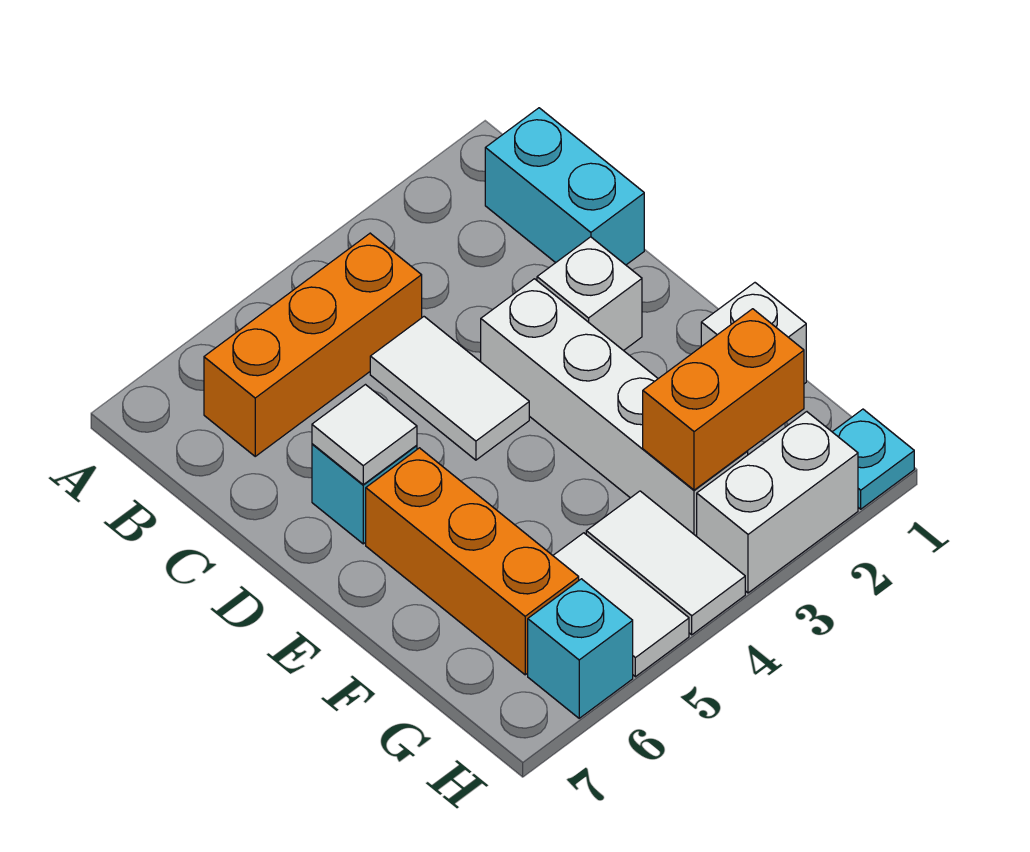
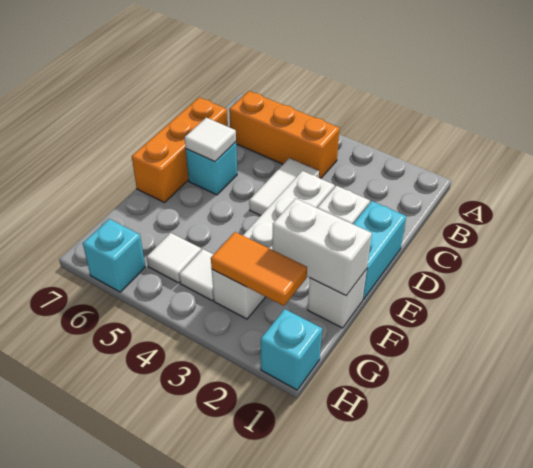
cyan brick B1:C1 level 1 -> cyan brick D1:E1 level 1
orange brick E6:G6 level 1 -> orange brick C7:E7 level 1
orange brick G2:G3 level 2 -> orange tile G2:G3 level 2
white tile G4:H4 level 1 -> white tile G4 level 1
white tile G5:H5 level 1 -> white tile G5 level 1
cyan plate H1 level 1 -> cyan brick H1 level 1
white brick H2:H3 level 1 -> white brick F1:F2 level 2

